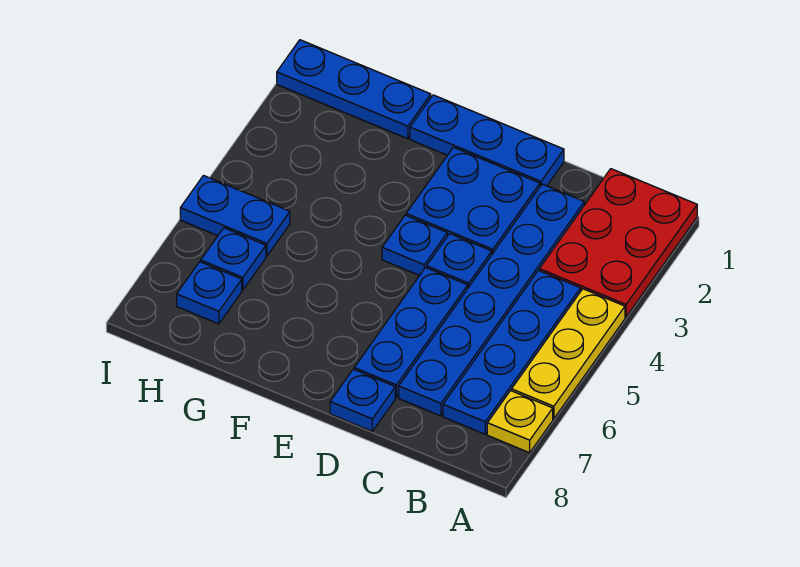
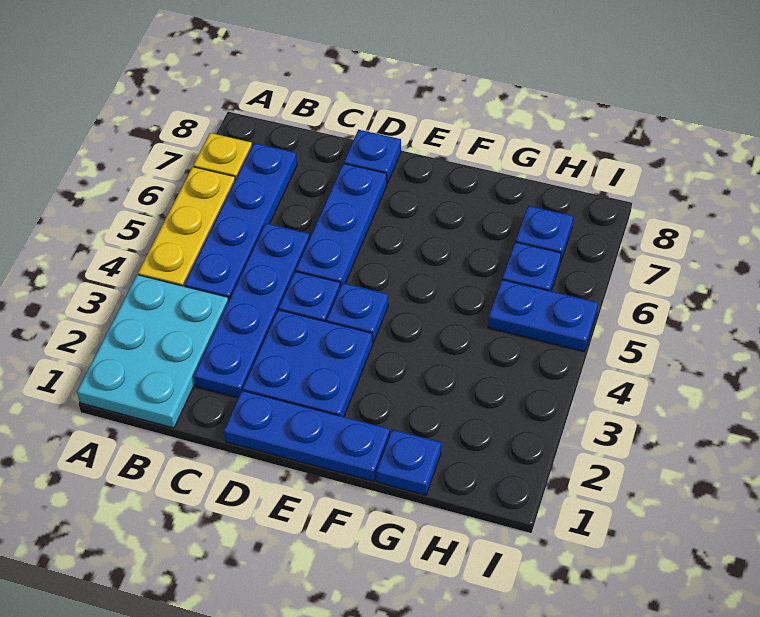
red plate A1:B3 level 1 -> cyan plate A1:B3 level 1
blue plate C2:C7 level 1 -> blue plate C2:C5 level 1
blue plate G1:I1 level 1 -> blue plate G1 level 1

